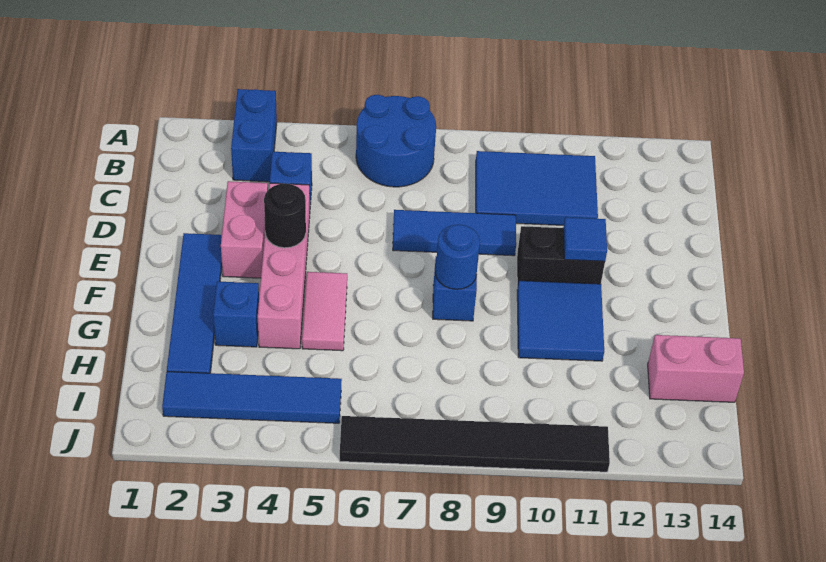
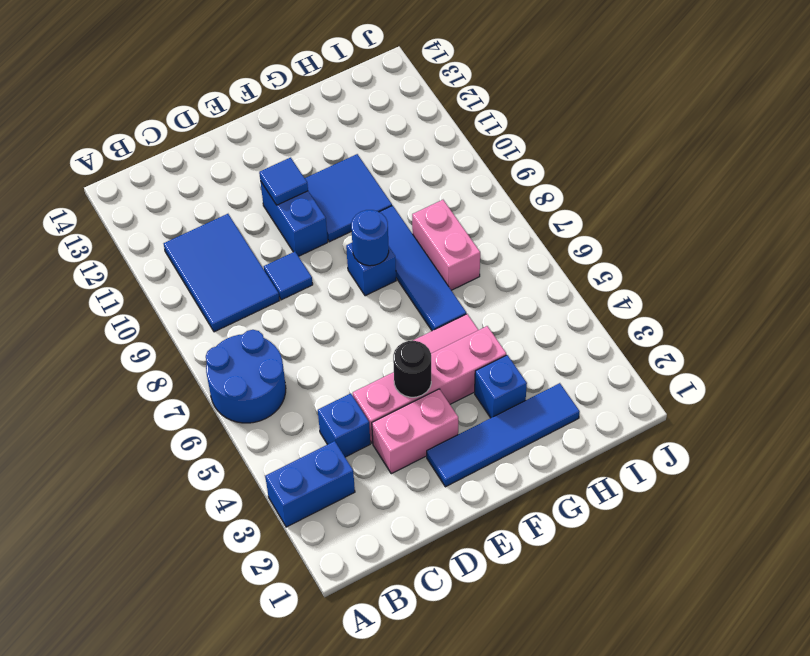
blue tile D7:D9 level 1 -> blue tile D9 level 1
black brick E10:E11 level 1 -> blue brick E10:E11 level 1
pink brick H13:H14 level 1 -> pink brick H7:H8 level 1
blue tile I2:I5 level 1 -> blue tile G6:G9 level 1
black tile J6:J11 level 1 -> none

